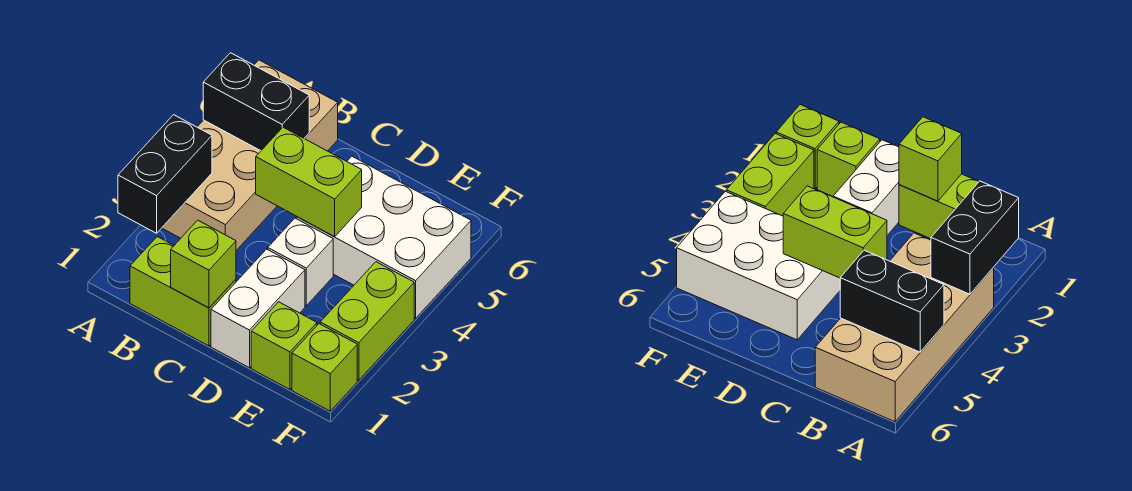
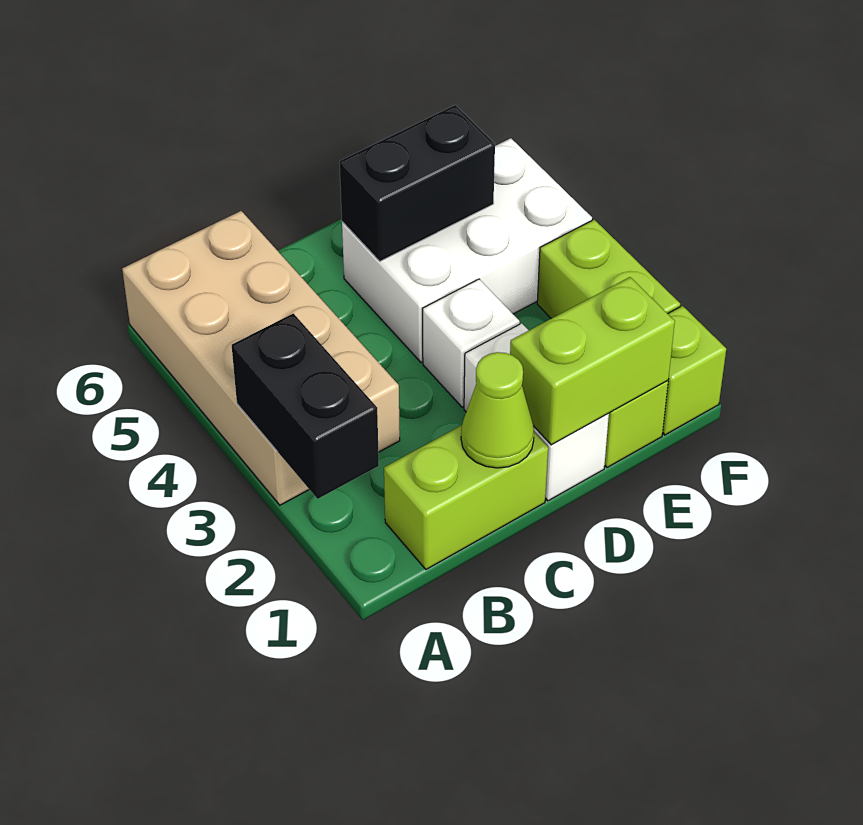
black brick A5:B5 level 2 -> black brick D5:E5 level 2
lime brick C1 level 2 -> lime cone C1 level 2
lime brick C4:D4 level 2 -> lime brick D1:E1 level 2

